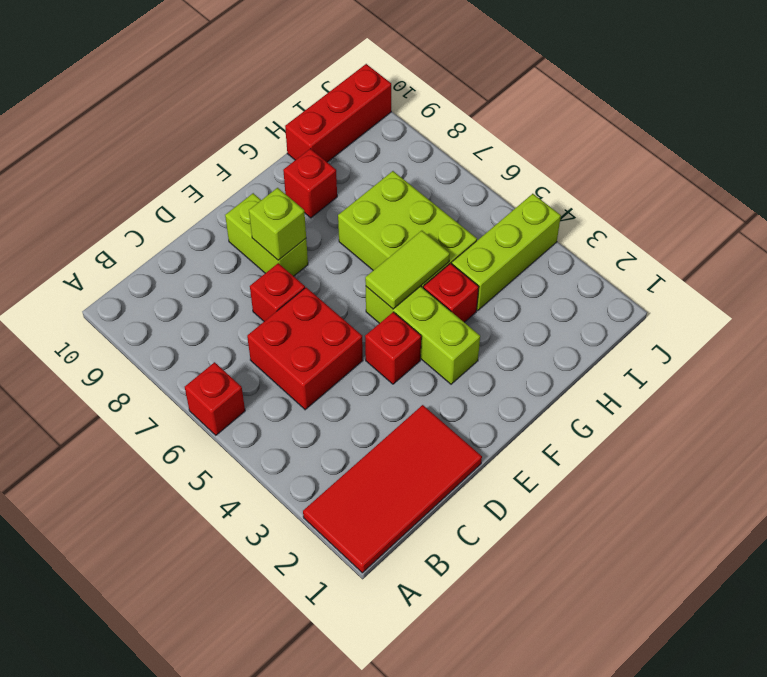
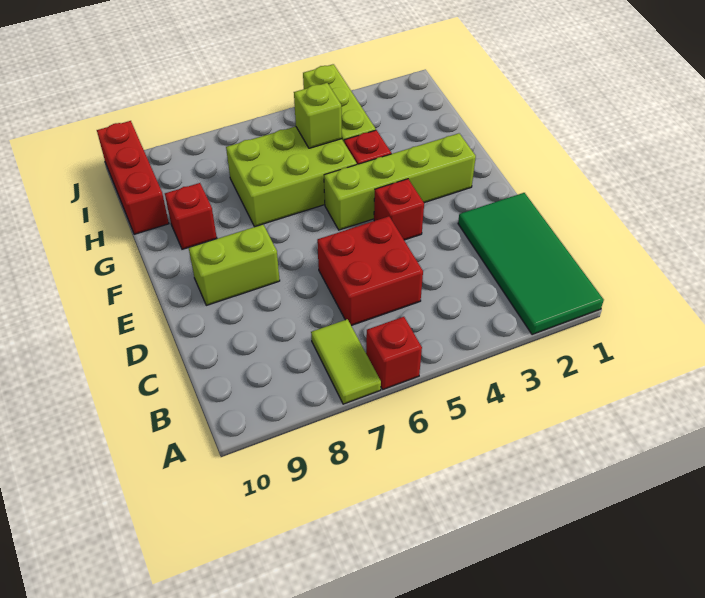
red tile A1:D2 level 1 -> green tile A1:D2 level 1
red brick D7 level 1 -> none
lime brick E8 level 2 -> lime brick H5 level 2
lime brick F3:F5 level 1 -> lime brick F2:F5 level 1
lime tile F5:G5 level 2 -> lime tile A7:B7 level 1

